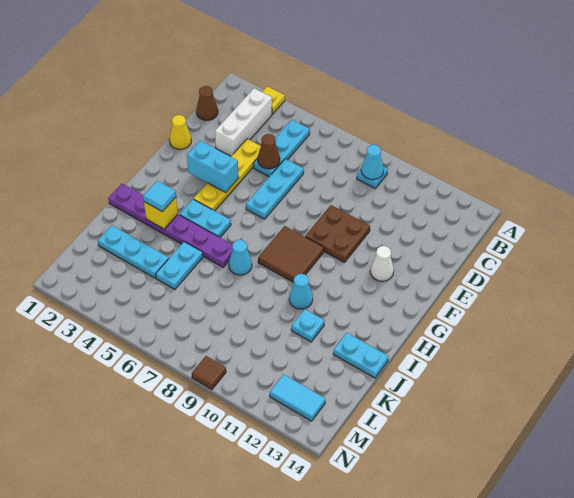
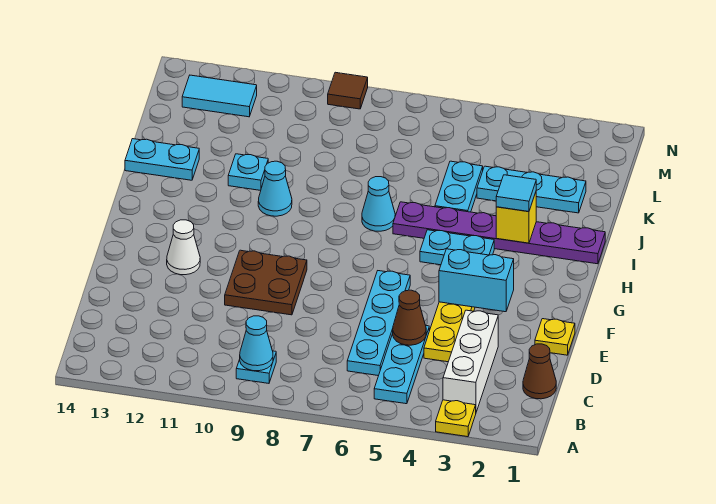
cyan plate D6:F6 level 1 -> cyan plate C6:F6 level 1
yellow cone E1 level 1 -> yellow plate E1 level 1
brown tile G8:H9 level 1 -> none

